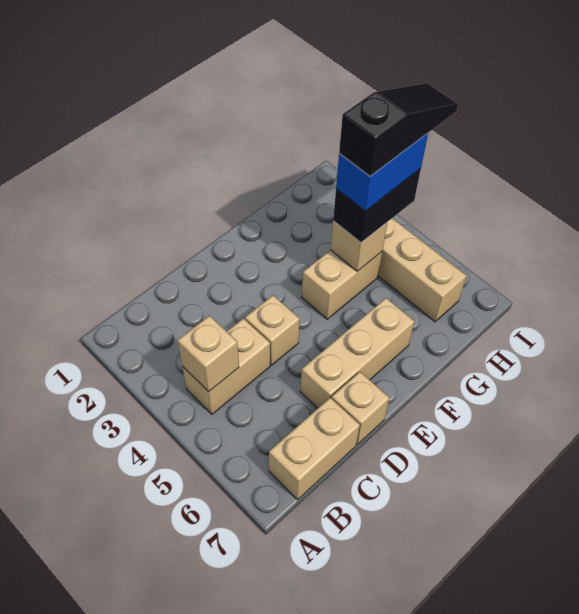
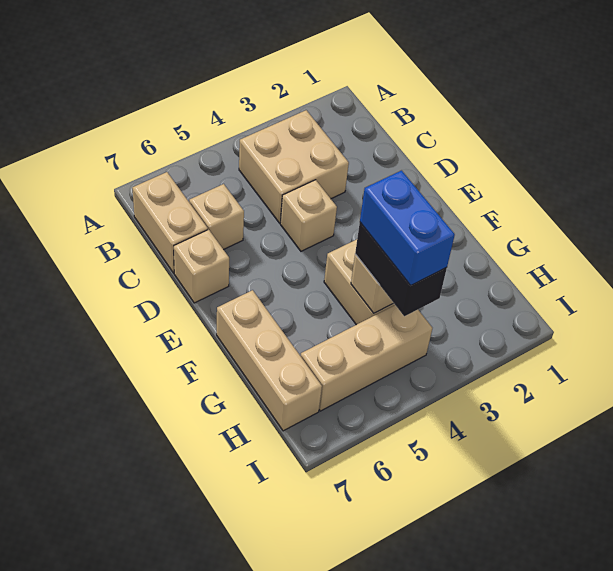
tan brick B4:C4 level 1 -> tan brick B3:C4 level 1
tan brick B4 level 2 -> tan brick C6 level 1
tan brick D6:F6 level 1 -> tan brick F7:H7 level 1
black slope G4:I4 level 5 top G -> none

